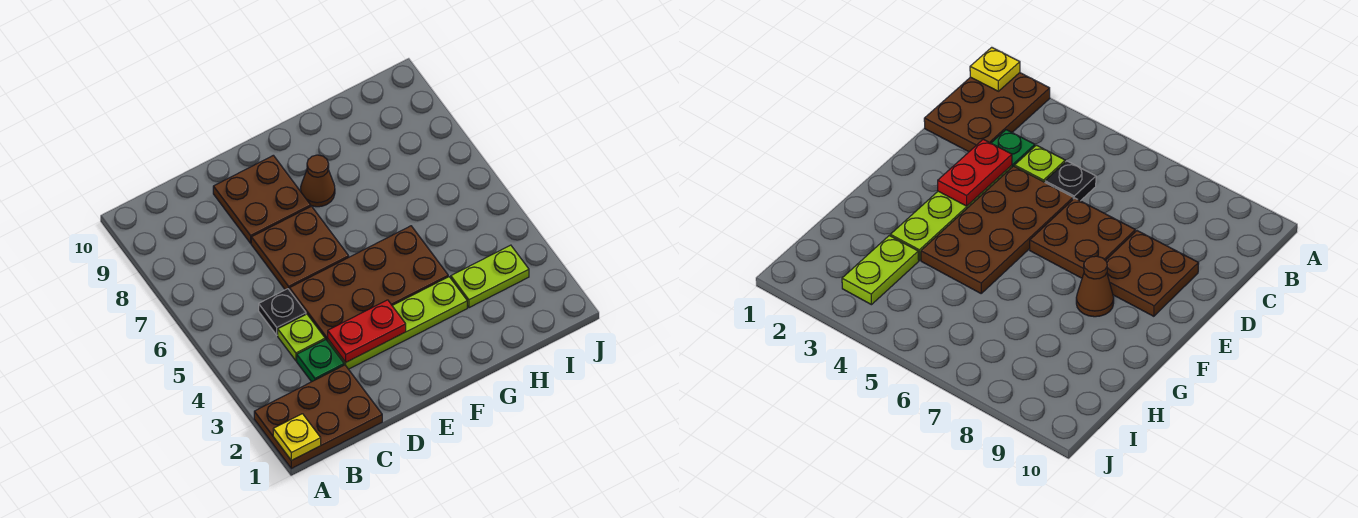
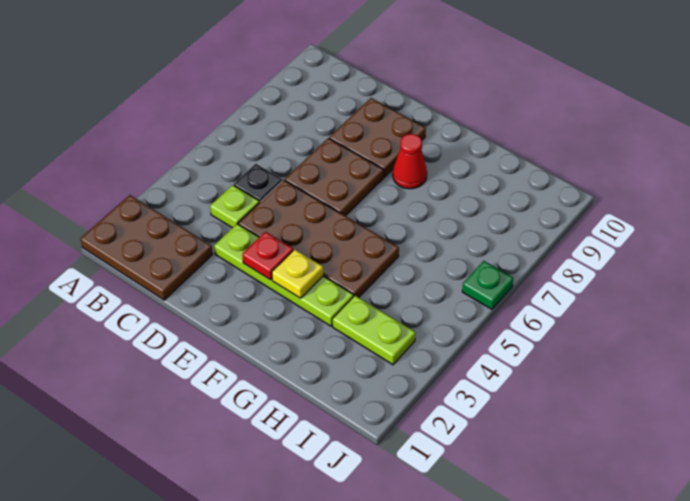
yellow plate A1 level 2 -> yellow plate F3 level 2
green plate C3 level 1 -> green plate J6 level 1
red plate D3:E3 level 2 -> red plate E3 level 2
brown cone F8 level 1 -> red cone F8 level 1

